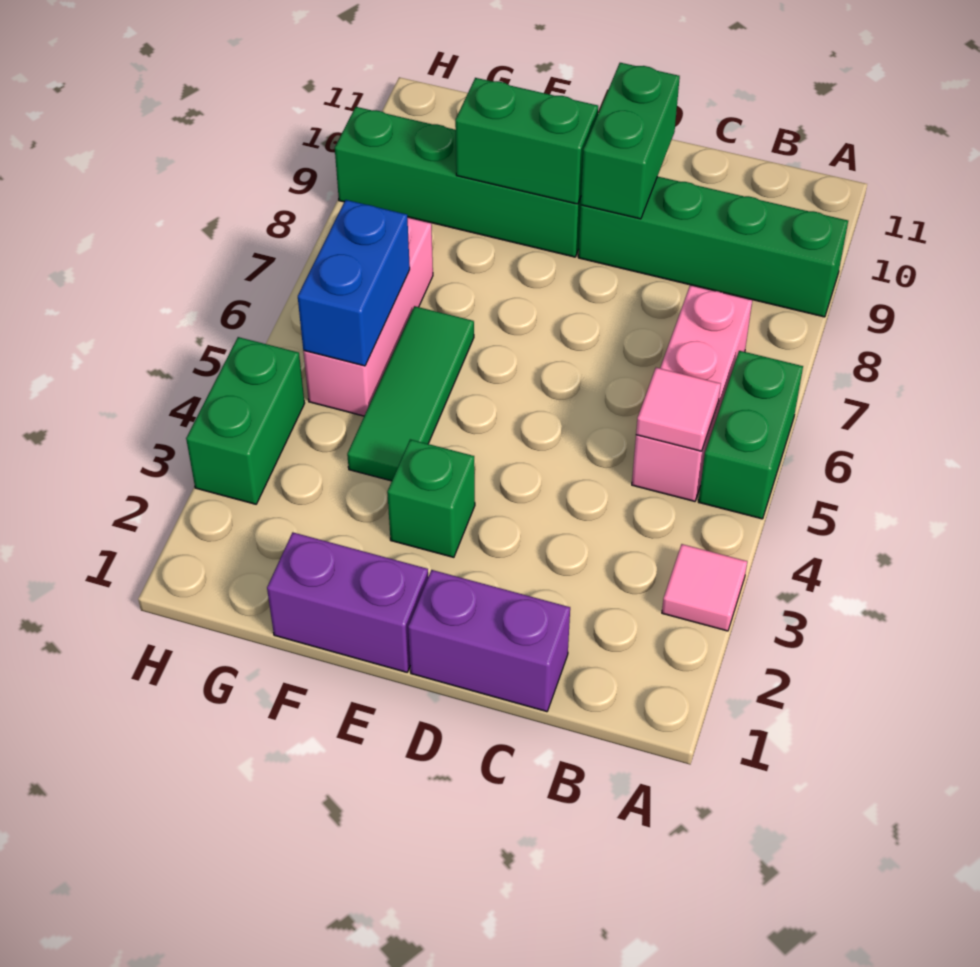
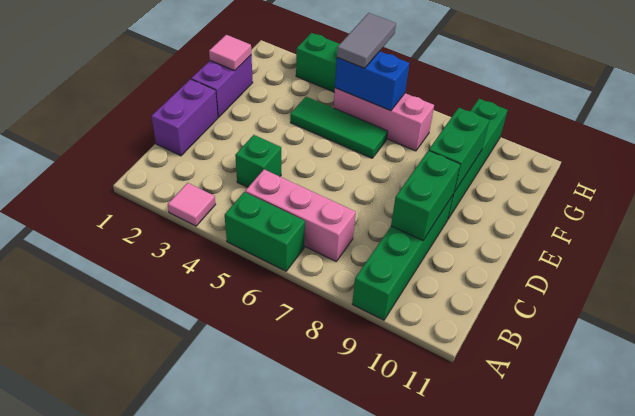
pink tile B5 level 2 -> pink tile F1 level 2
green brick D9:D10 level 2 -> green brick C9:D9 level 2
green brick E3 level 1 -> green brick C4 level 1
none -> grey tile G5:H5 level 3

